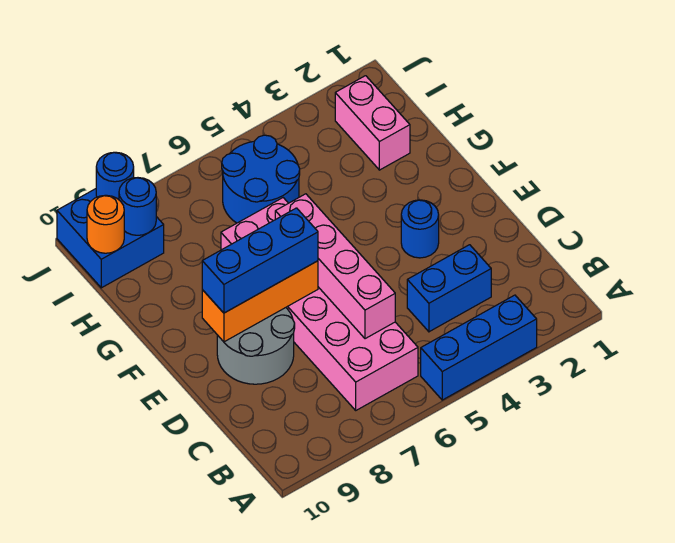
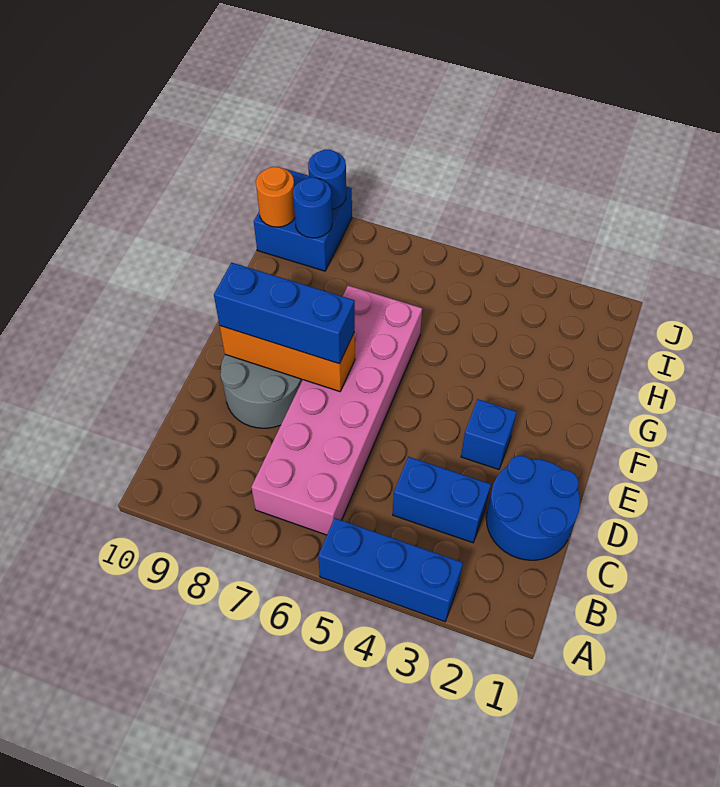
pink brick C6:F6 level 2 -> none
blue round brick E3 level 1 -> blue brick E3 level 1
pink brick H2:I2 level 1 -> none
blue round brick H5:I6 level 1 -> blue round brick C1:D2 level 1

